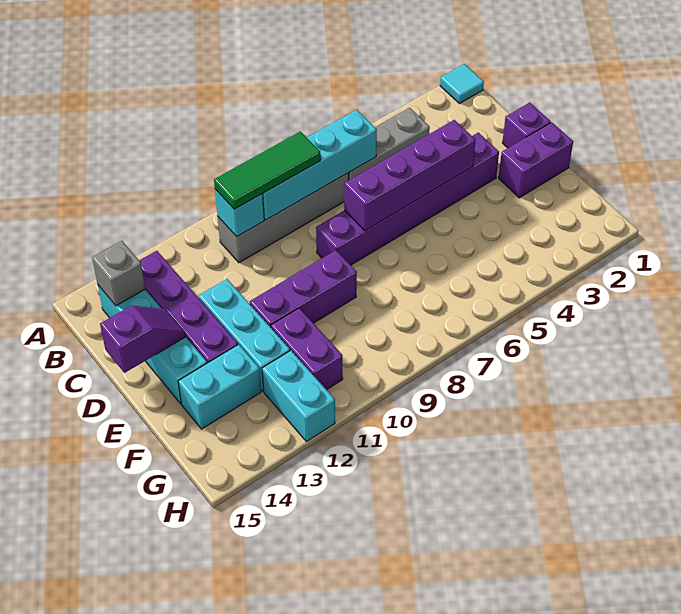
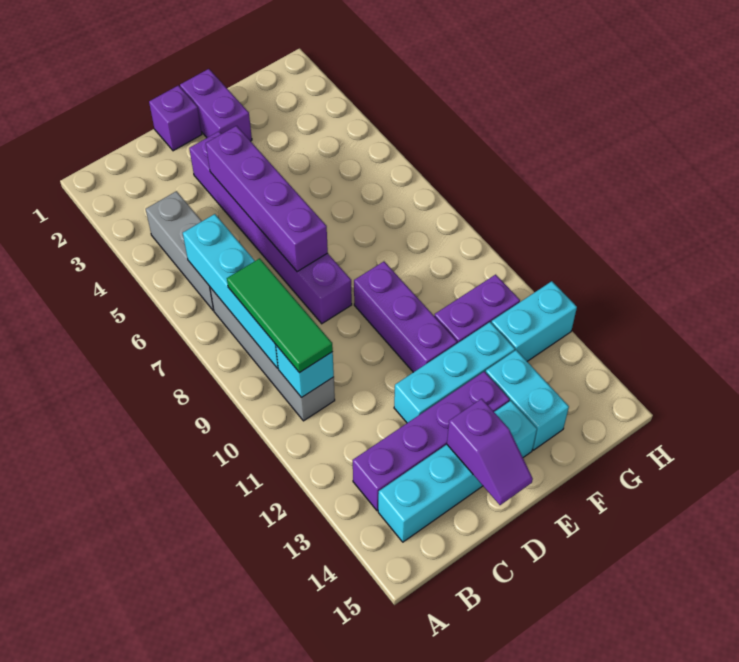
cyan tile A1 level 1 -> none
grey brick B14 level 2 -> none
purple slope D14:D15 level 2 top 15 -> purple slope D14:D15 level 2 top 14

